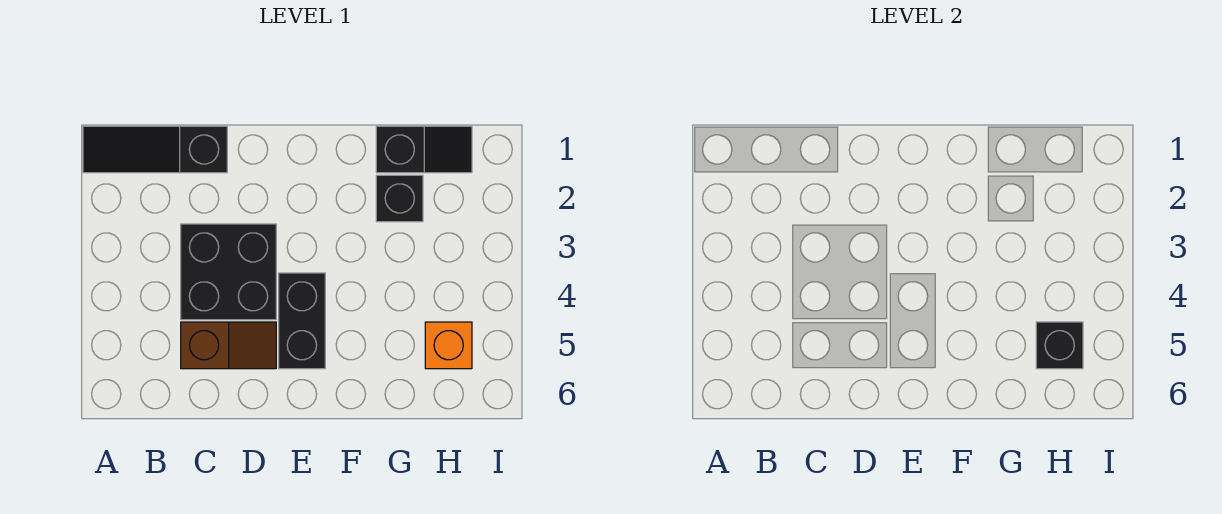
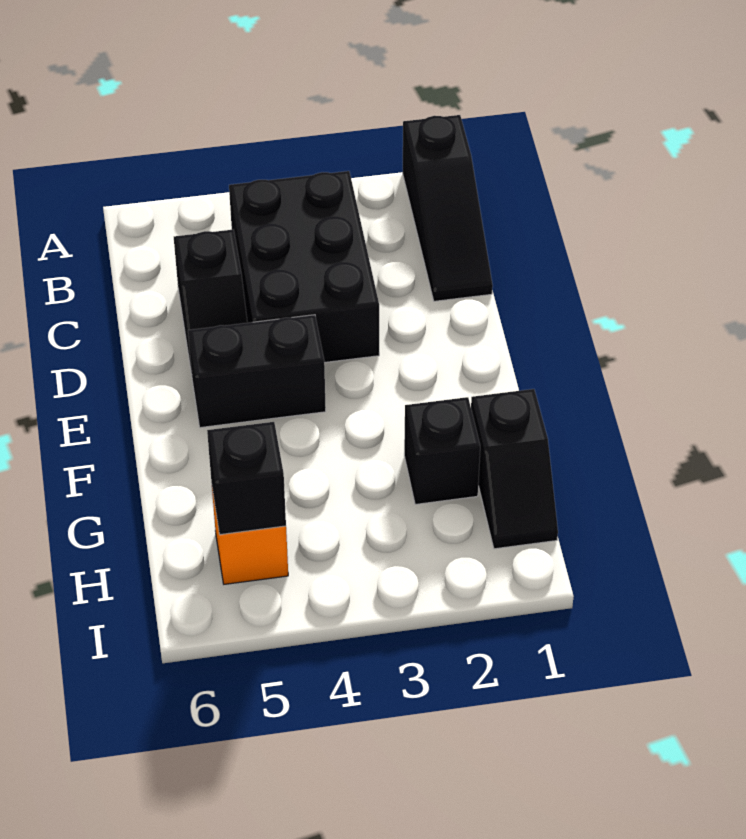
black slope A1:C1 level 1 top C -> black slope A1:C1 level 1 top A
black brick C3:D4 level 1 -> black brick B3:D4 level 1
brown slope C5:D5 level 1 top C -> black slope C5:D5 level 1 top C

